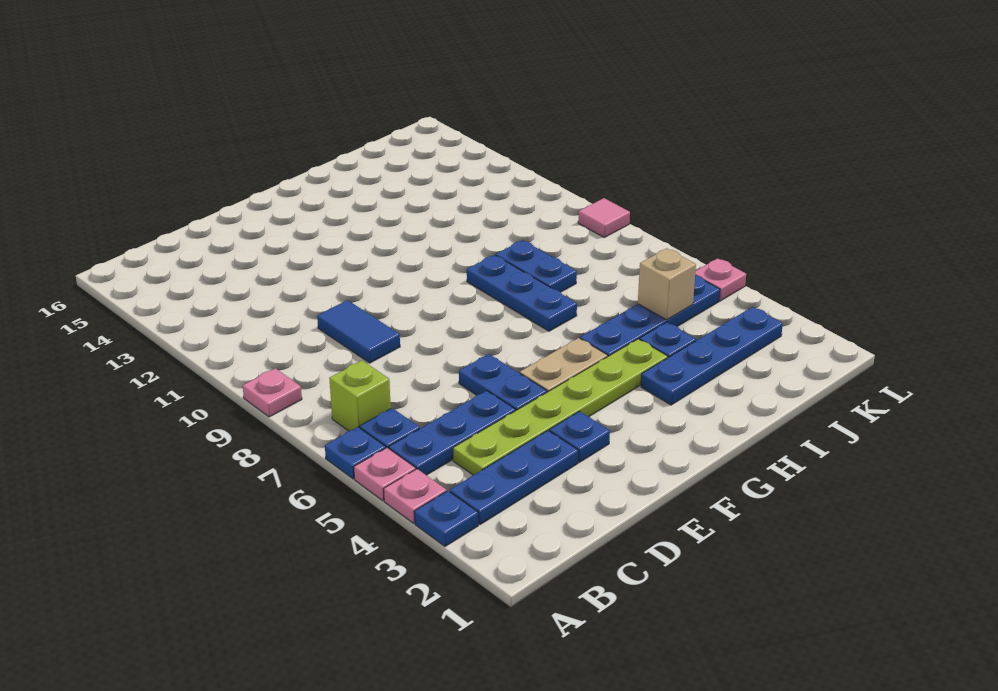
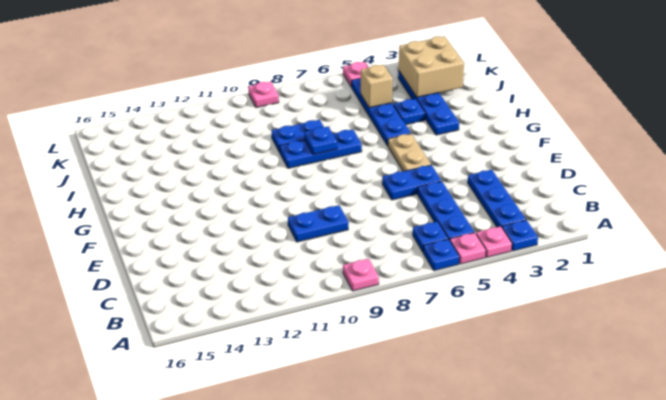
lime brick B7 level 1 -> none
lime plate C4:H4 level 1 -> none
blue tile D9:D10 level 1 -> blue plate D9:D10 level 1
blue plate E3 level 1 -> blue plate H8 level 2
none -> tan brick J2:K3 level 2
pink tile L9 level 1 -> pink plate L9 level 1

